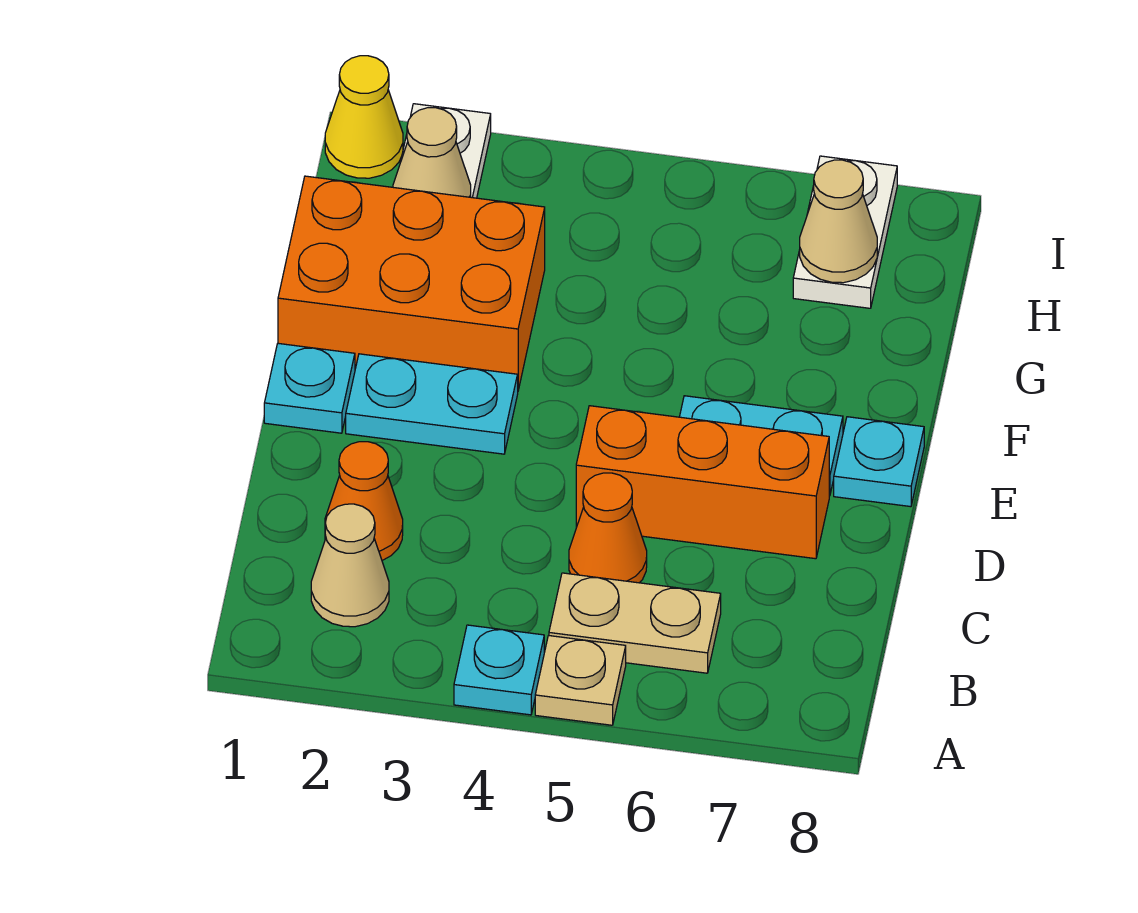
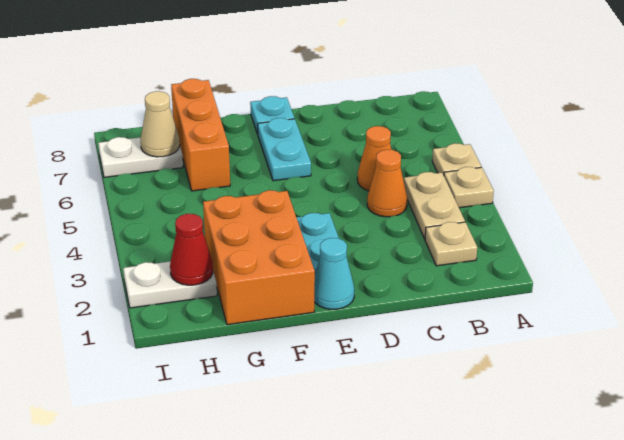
cyan plate A4 level 1 -> tan plate A4 level 1
tan cone B2 level 1 -> tan plate B2 level 1
tan plate B5:B6 level 1 -> tan plate B3:B4 level 1
orange cone C2 level 1 -> orange cone C4 level 1
orange brick D5:D7 level 1 -> orange brick G6:G8 level 1
cyan plate E1 level 1 -> cyan cone E1 level 1
tan cone H2 level 2 -> red cone H2 level 2
yellow cone I1 level 1 -> none

